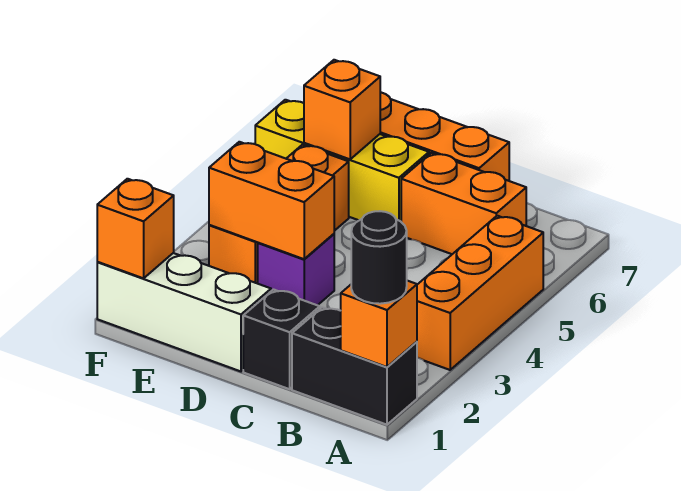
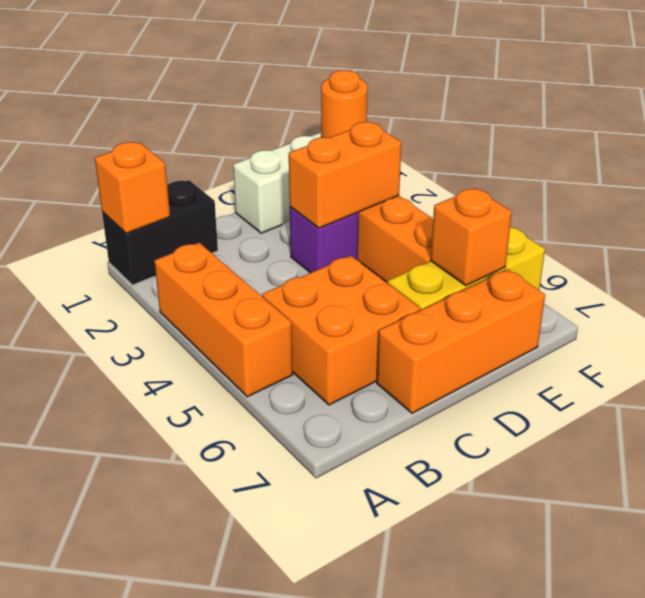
black round brick A1 level 3 -> none
orange brick B6:C6 level 1 -> orange brick B5:C6 level 1
black brick C1 level 1 -> none
orange brick F1 level 2 -> orange round brick F1 level 2

